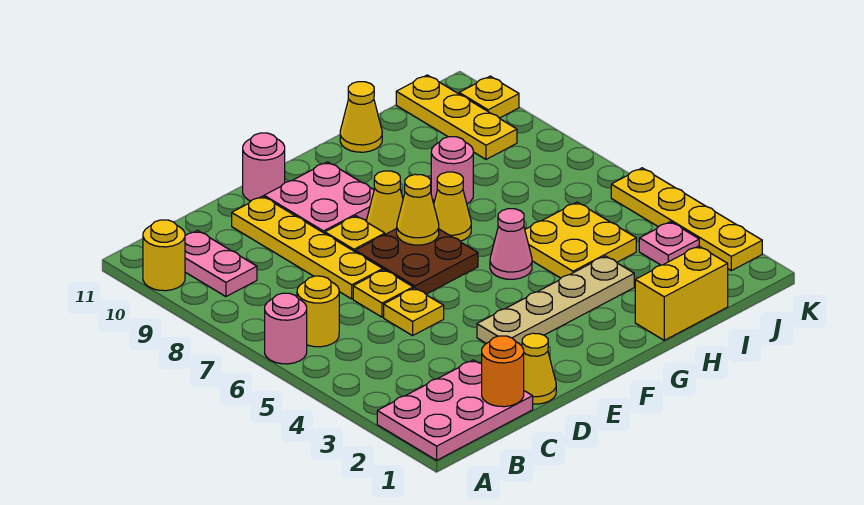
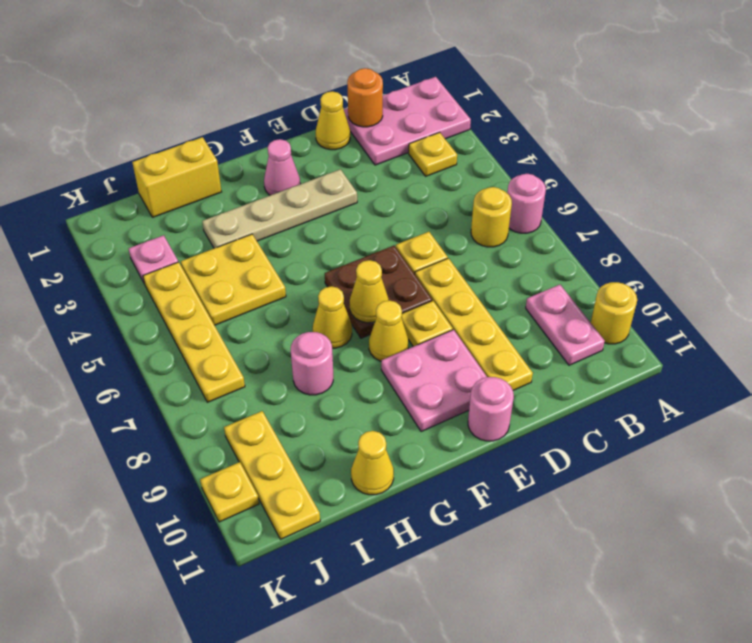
yellow plate D5 level 1 -> yellow plate B3 level 1
pink cone G5 level 1 -> pink cone F2 level 1
yellow plate K2:K5 level 1 -> yellow plate J4:J7 level 1

